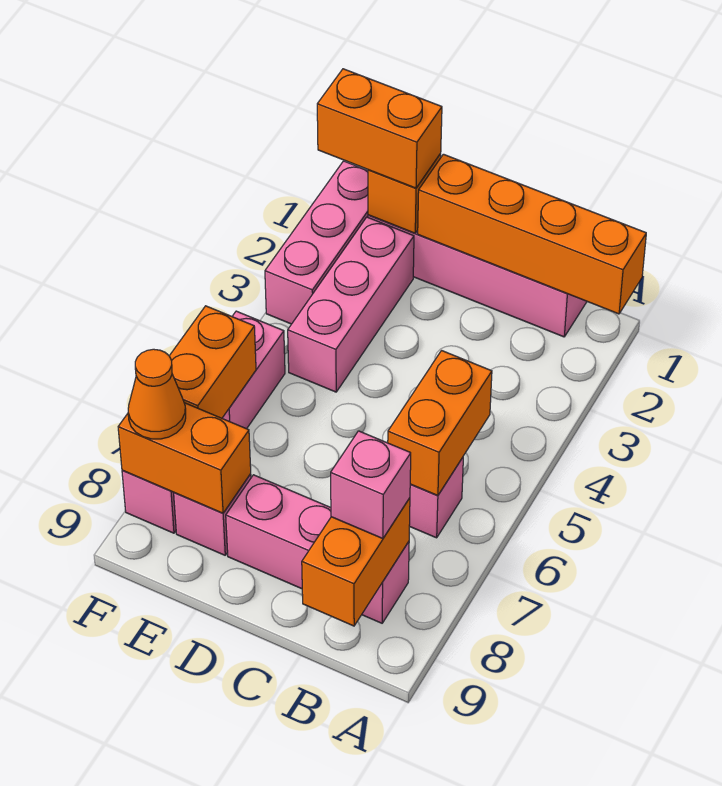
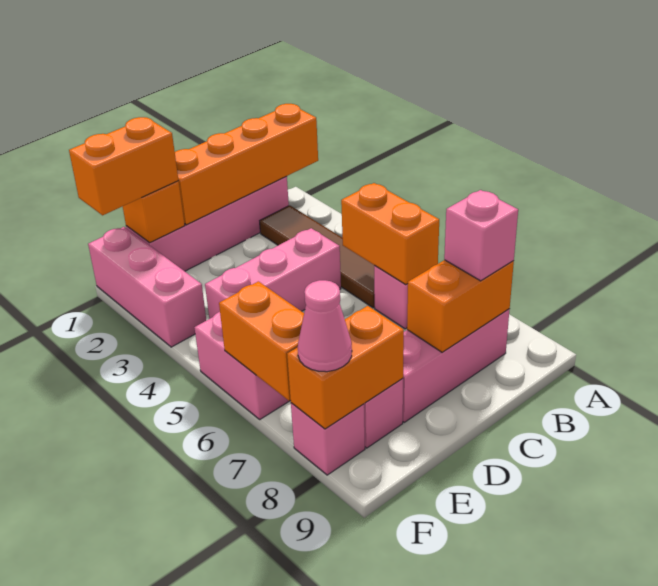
none -> brown tile B2:B5 level 1
orange brick B8:B9 level 2 -> orange brick B8:C8 level 2
pink brick E2:E4 level 1 -> pink brick C4:E4 level 1
orange cone F8 level 3 -> pink cone F8 level 3

